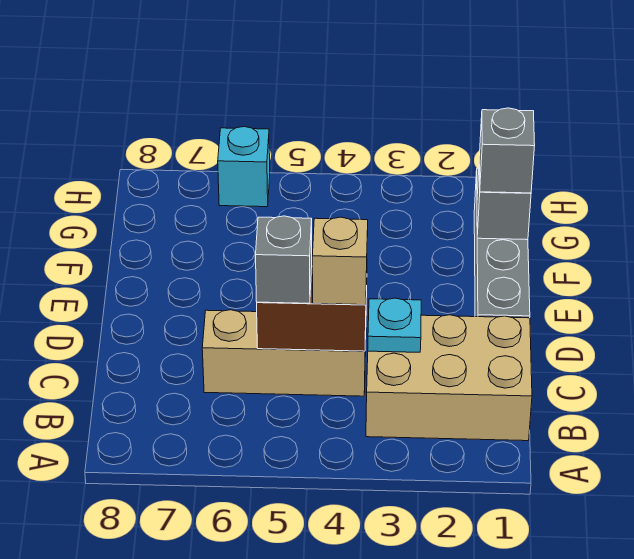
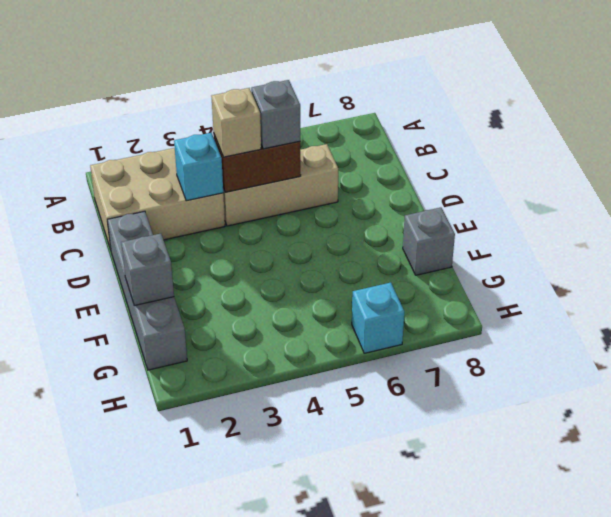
cyan plate C3 level 2 -> cyan brick C3 level 2
grey brick F1 level 3 -> grey brick F8 level 1

